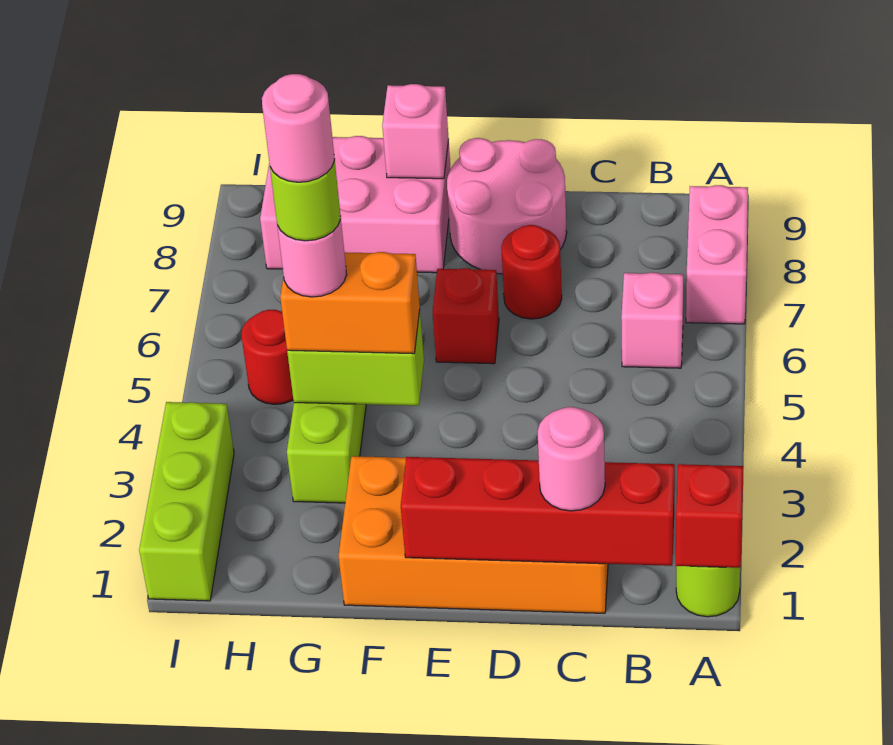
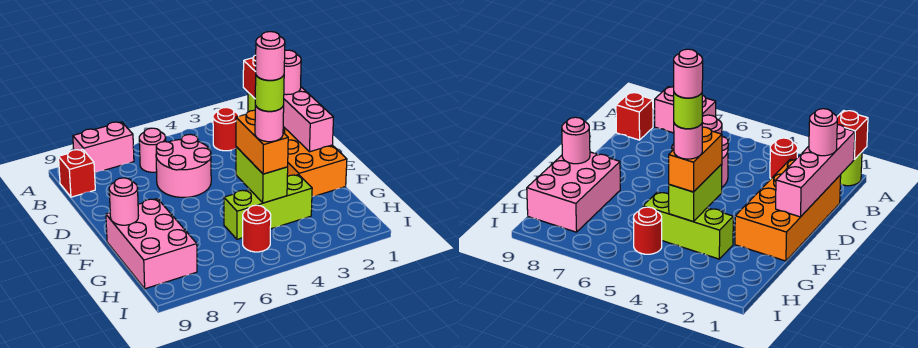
red brick B1:E1 level 2 -> pink brick B1:E1 level 2
pink brick B6 level 1 -> pink round brick B6 level 1
red round brick D7 level 1 -> red round brick B3 level 1
pink round brick D8:E9 level 1 -> pink round brick C5:D6 level 1
red brick E6 level 1 -> red brick B9 level 1
pink brick F9 level 2 -> pink round brick F9 level 2
lime brick I1:I3 level 1 -> none

